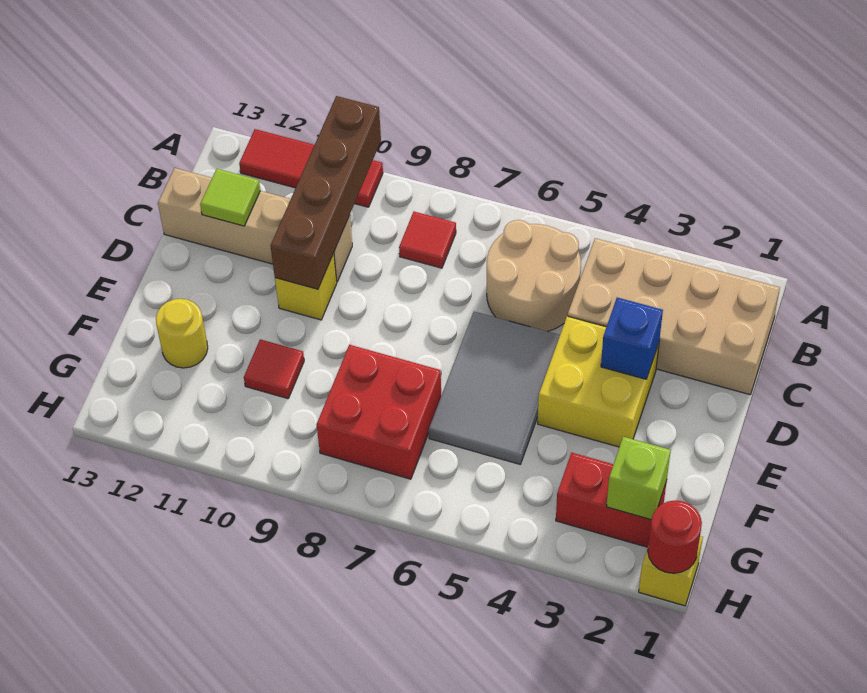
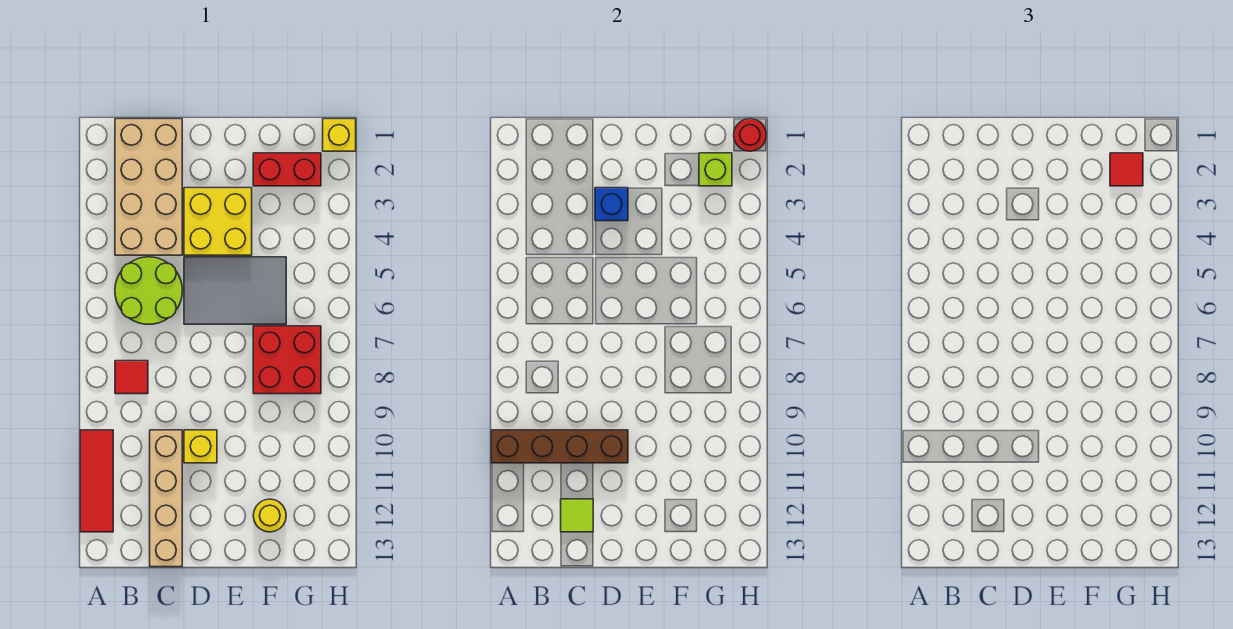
tan round brick B5:C6 level 1 -> lime round brick B5:C6 level 1
red tile F10 level 1 -> red tile G2 level 3
red brick G2:G3 level 1 -> red brick F2:G2 level 1

